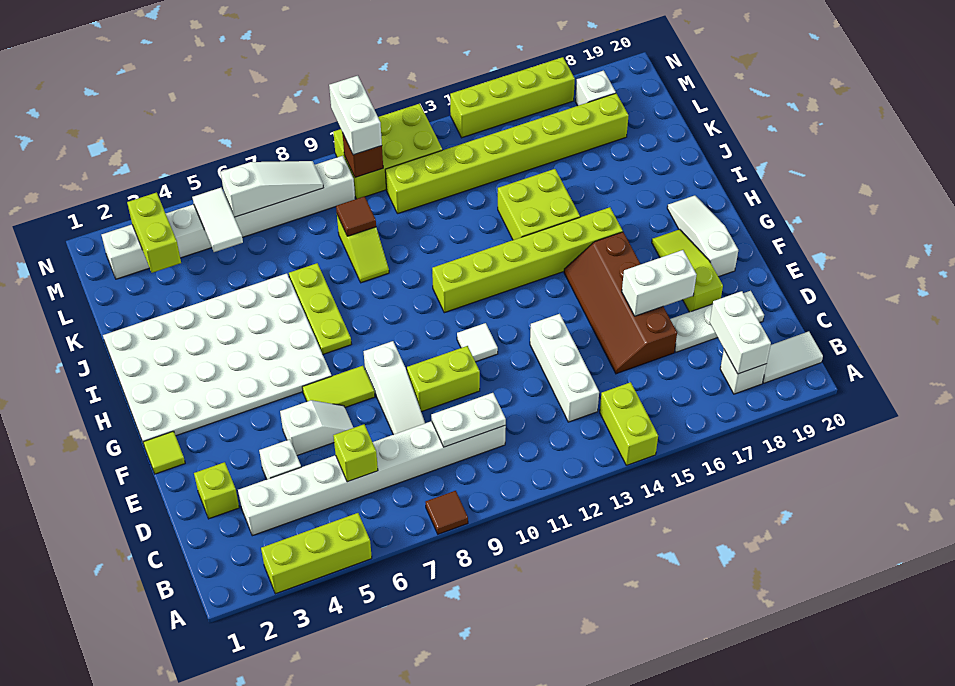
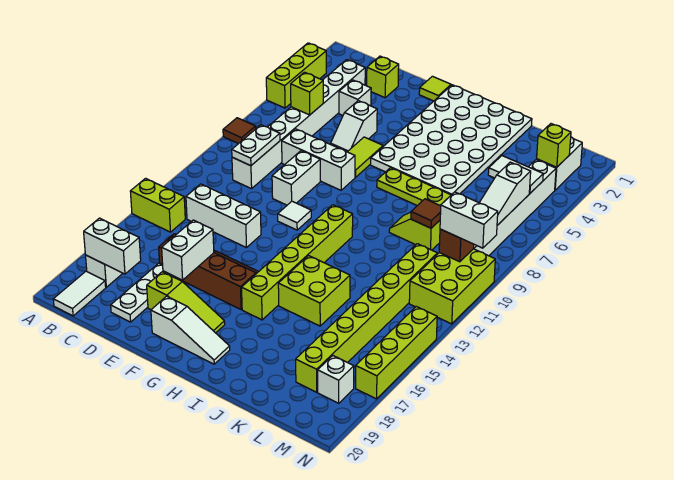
white slope D8:F8 level 1 top F -> white brick D8:F8 level 1
lime brick E9:E10 level 1 -> white brick E9:E10 level 1
lime brick L3:M3 level 2 -> lime brick M3 level 2

